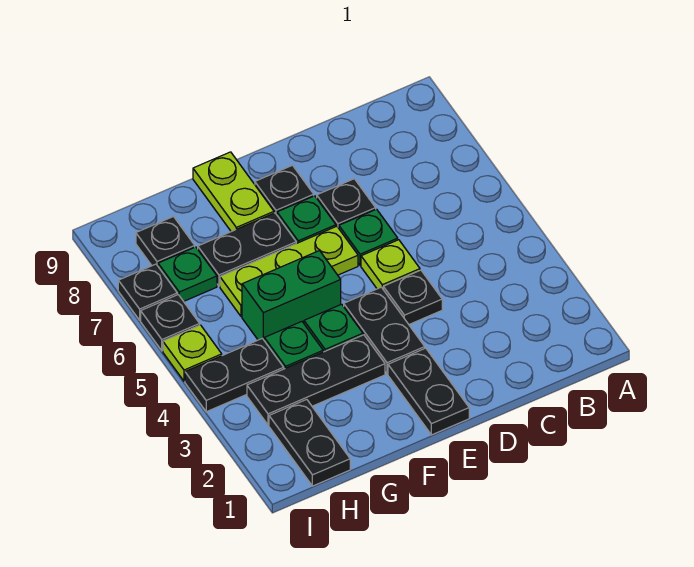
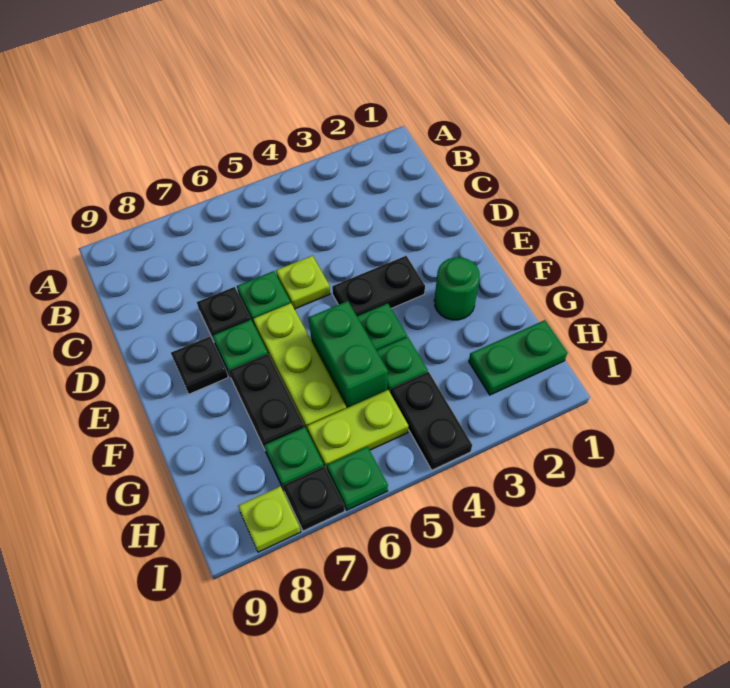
black plate D4 level 1 -> none
black plate E1:E2 level 1 -> none
none -> green round brick F2 level 1
black plate F3:H3 level 1 -> none
lime plate F8:F9 level 1 -> lime plate H5:H6 level 1
black plate H1:H2 level 1 -> green plate H1:H2 level 1
black plate H8 level 1 -> none
lime plate I5 level 1 -> lime plate I8 level 1
black plate I6 level 1 -> green plate I6 level 1

